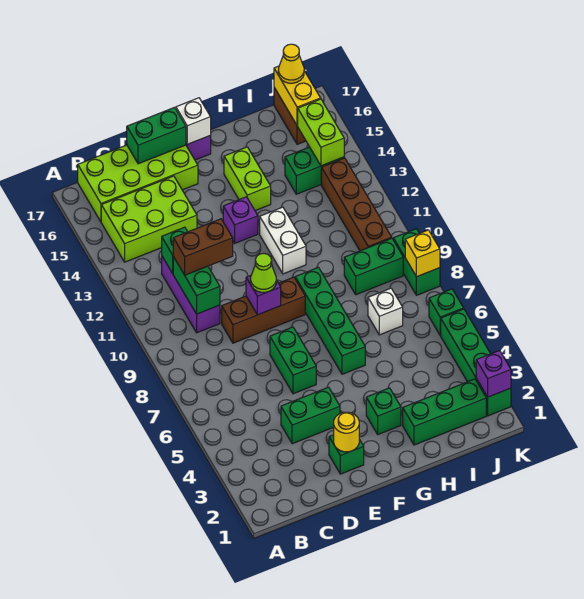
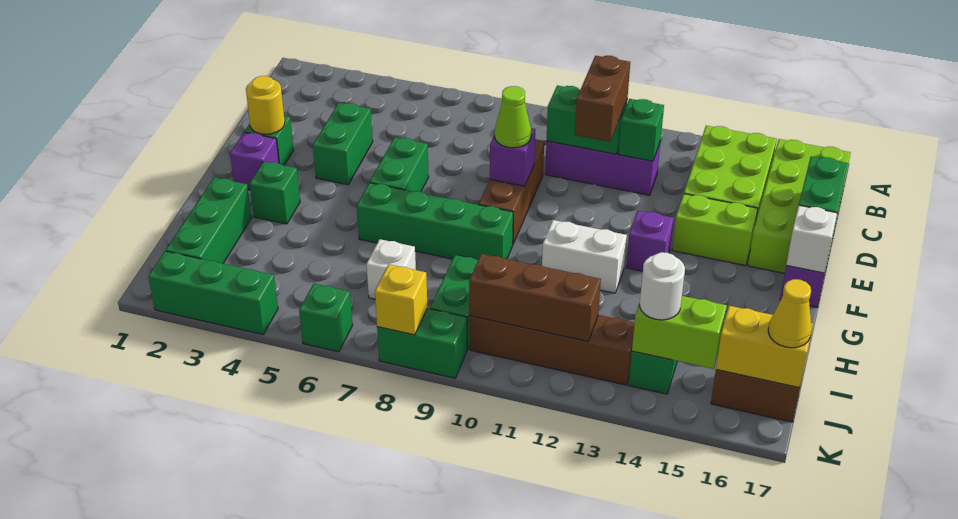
green brick E6:E7 level 1 -> green brick E6:F6 level 1
lime brick G14:G15 level 1 -> lime brick E14:E15 level 1
none -> brown brick J10:J12 level 2
none -> white round brick J14 level 3
green brick K2:K5 level 1 -> green brick K2:K4 level 1
purple brick K2 level 2 -> purple brick F2 level 1

